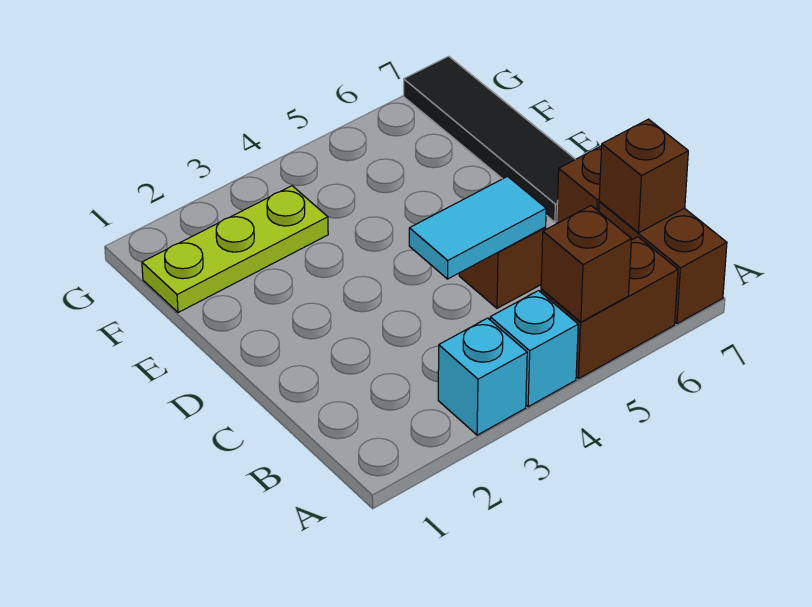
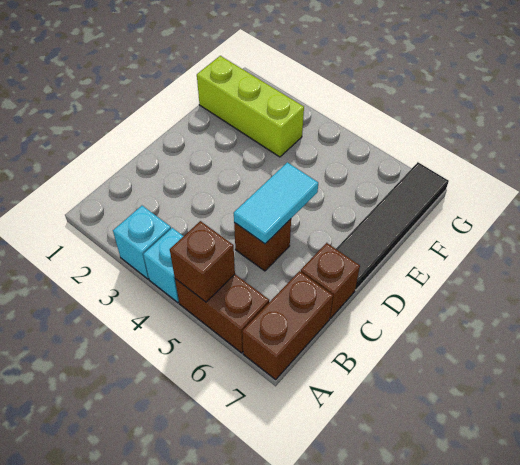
brown brick B7 level 2 -> none
cyan tile C4:C5 level 2 -> cyan tile C5:D5 level 2
lime plate F1:F3 level 1 -> lime brick F1:F3 level 1

